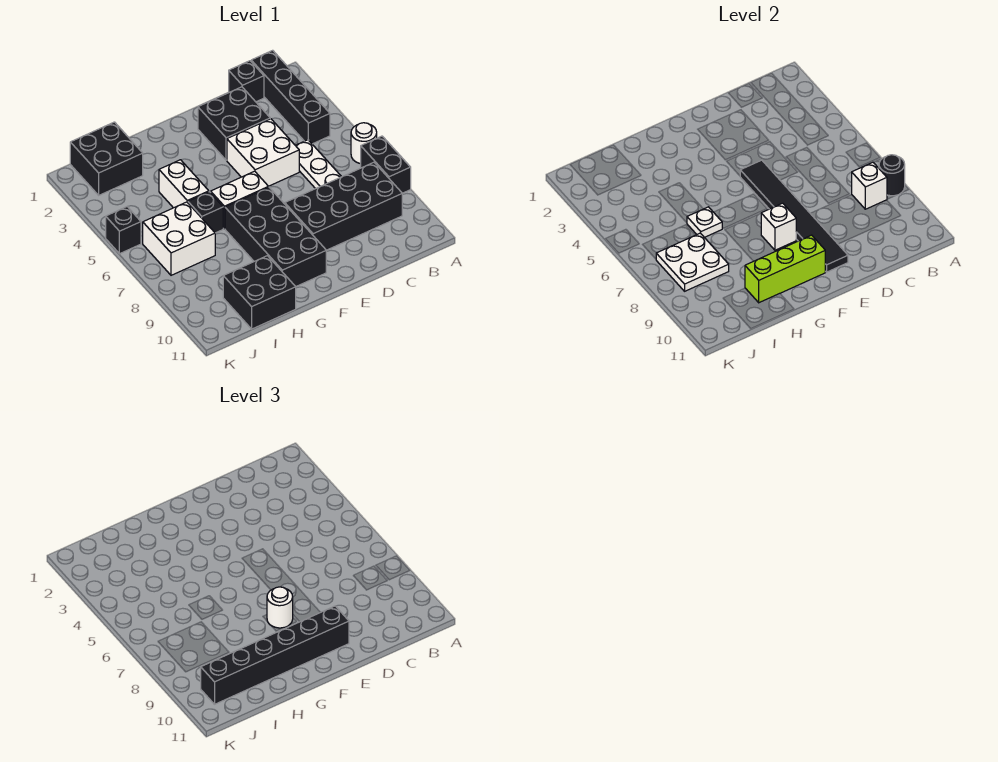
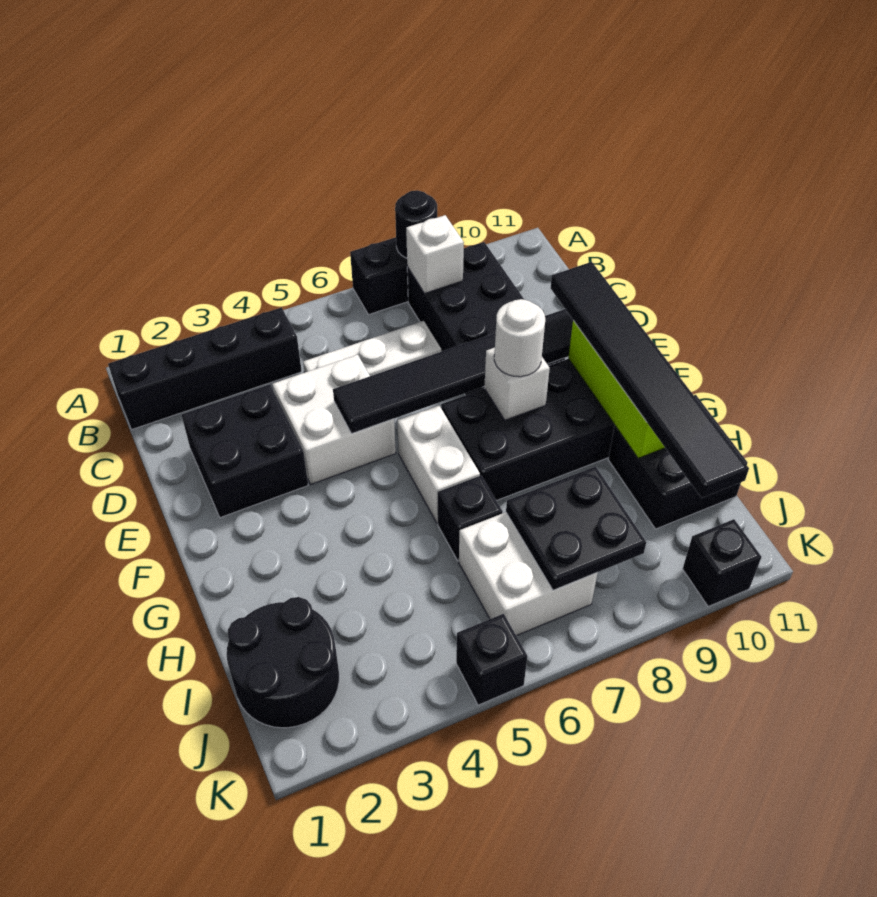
white round brick A6 level 1 -> none
black brick C1 level 1 -> black brick K10 level 1
black brick E10:J10 level 3 -> black tile E10:J10 level 3
white brick H4:H5 level 1 -> none
white plate H6 level 2 -> none
black brick I1:J2 level 1 -> black round brick I1:J2 level 1
white plate I7:J8 level 2 -> black plate I7:J8 level 2

